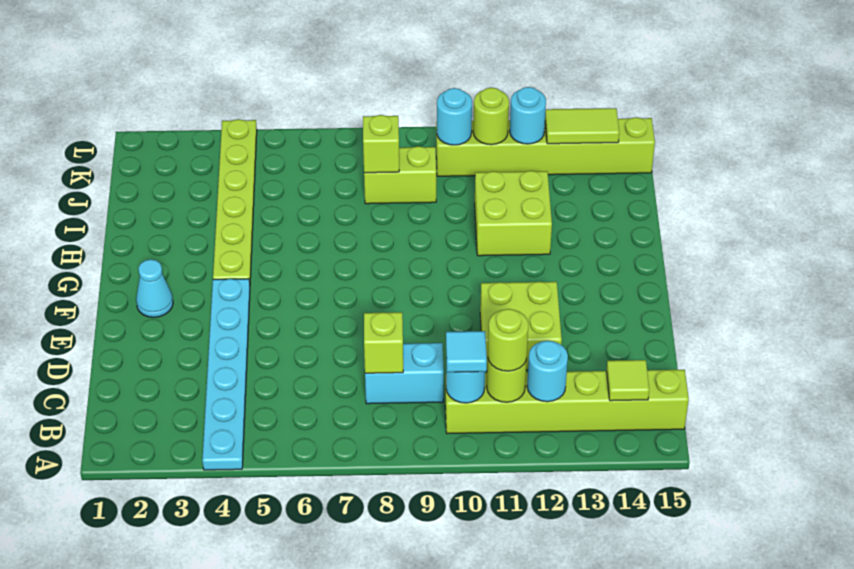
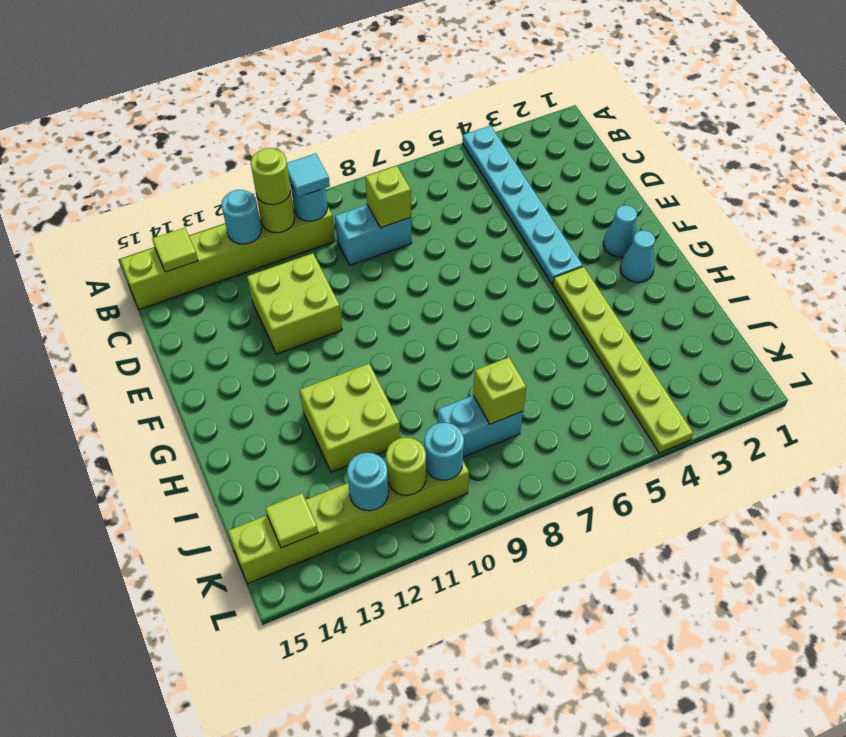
none -> cyan cone G2 level 1
lime brick J8:J9 level 1 -> cyan brick J8:J9 level 1
lime tile K13:K14 level 2 -> lime tile K14 level 2

